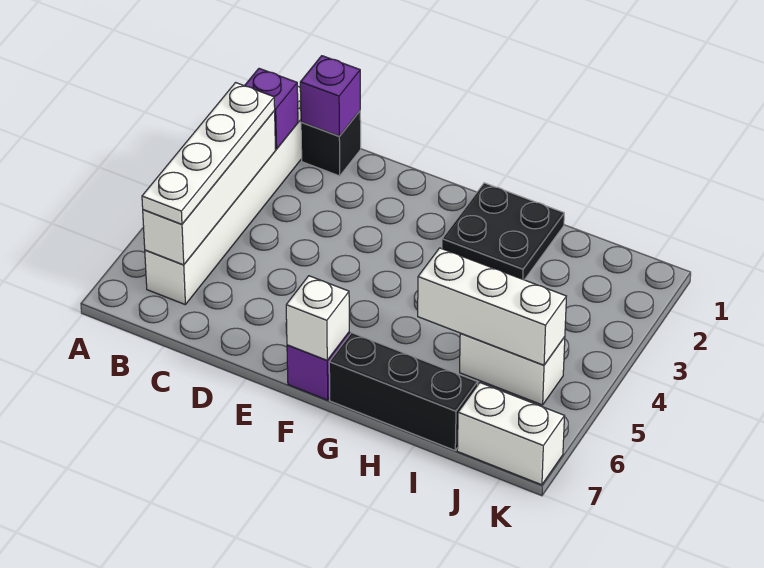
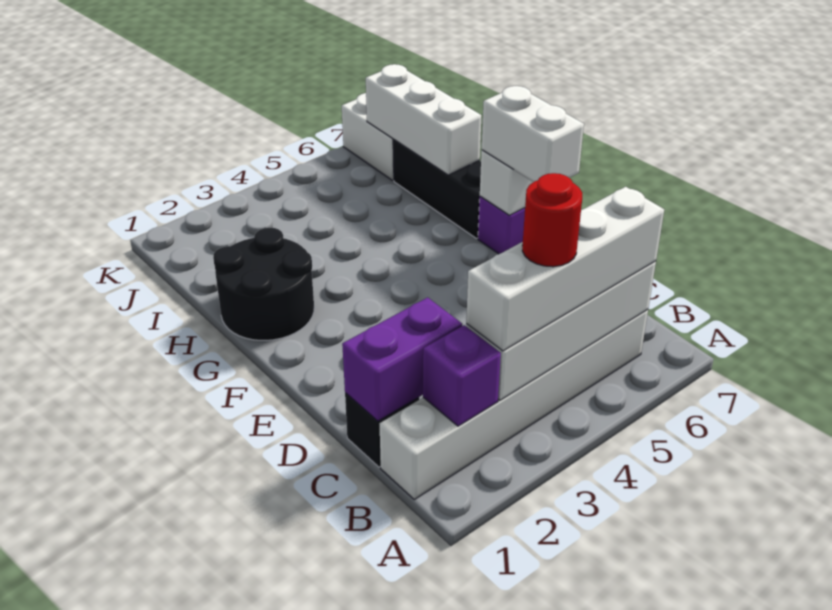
white plate B3:B6 level 3 -> white brick B3:B6 level 3
none -> red round brick B4 level 4
purple brick C1 level 2 -> purple brick C1:C2 level 2
black plate G1:H2 level 1 -> black round brick G1:H2 level 1
white brick H5:J5 level 2 -> white brick H7:J7 level 2
white brick I5:J5 level 1 -> white brick E7:F7 level 3

